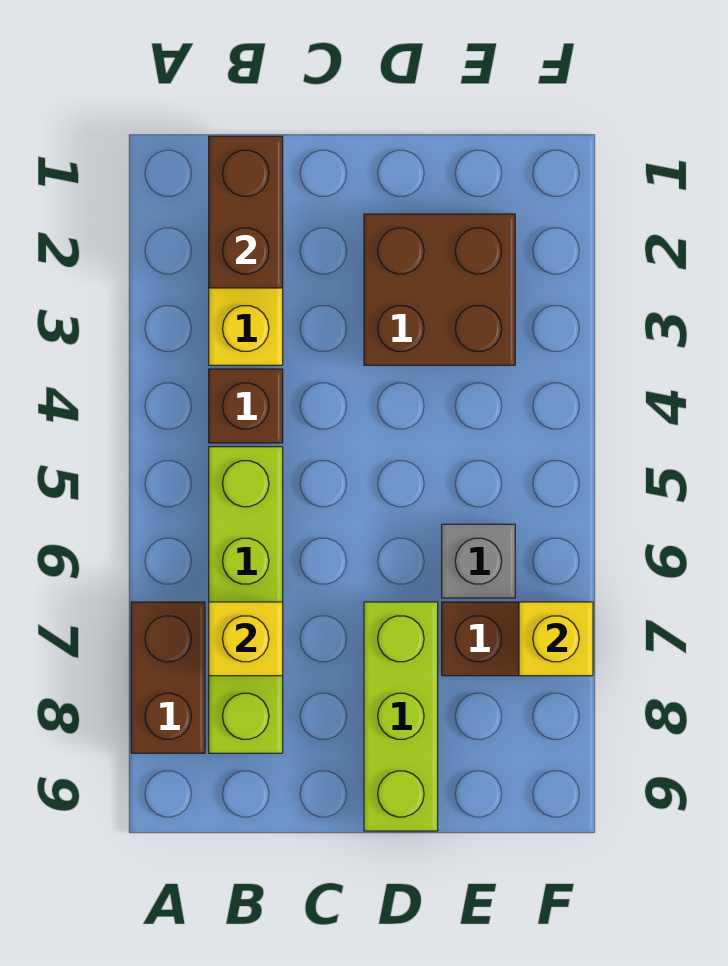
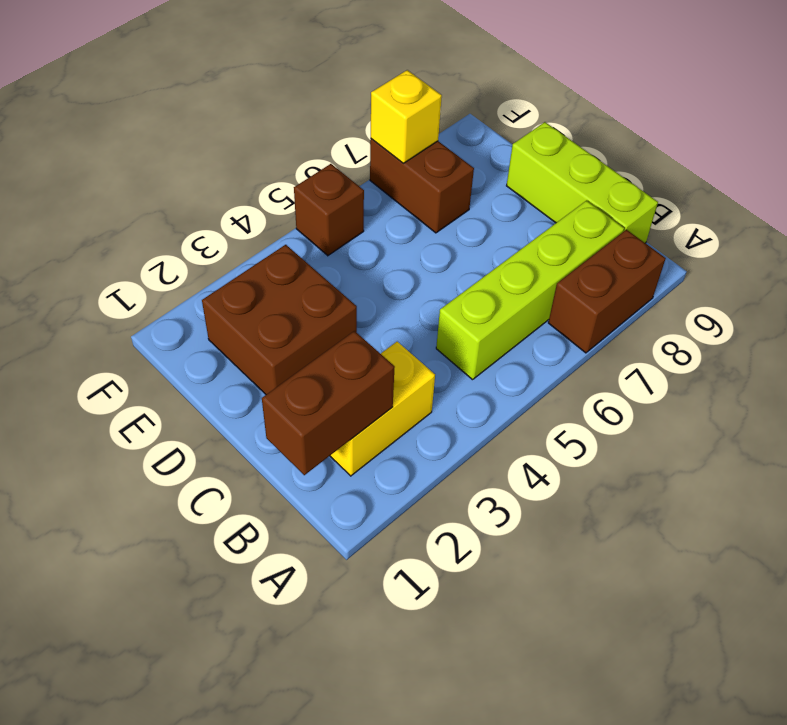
brown brick B4 level 1 -> brown brick F5 level 1
yellow brick B7 level 2 -> none
lime brick D7:D9 level 1 -> lime brick B9:D9 level 1
grey brick E6 level 1 -> none

